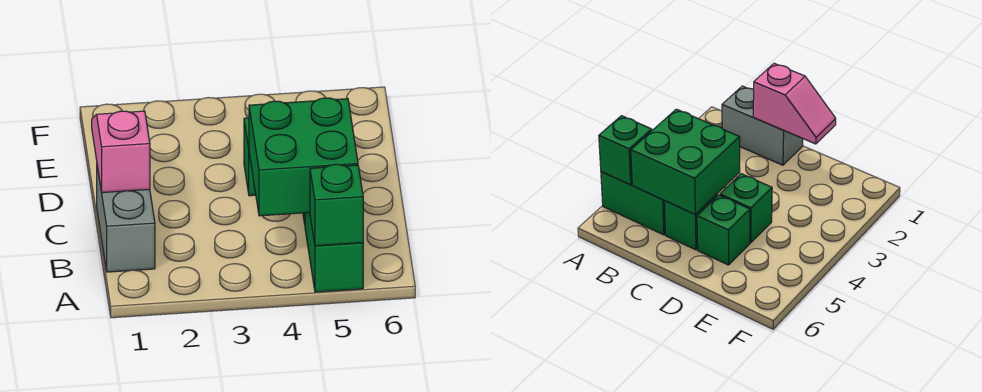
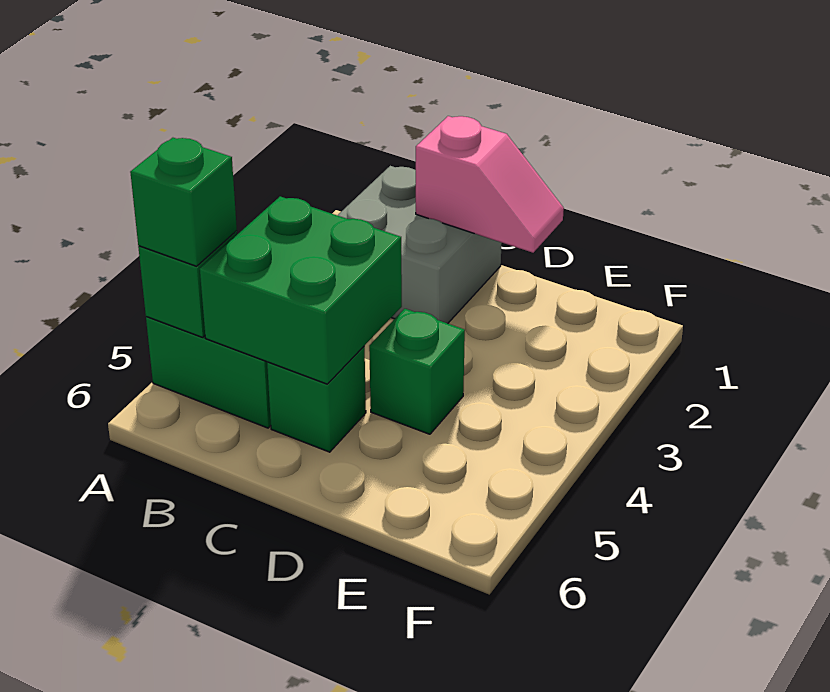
grey brick B1:C1 level 1 -> grey brick B1:C2 level 1
green brick D5 level 1 -> green brick A5 level 3

